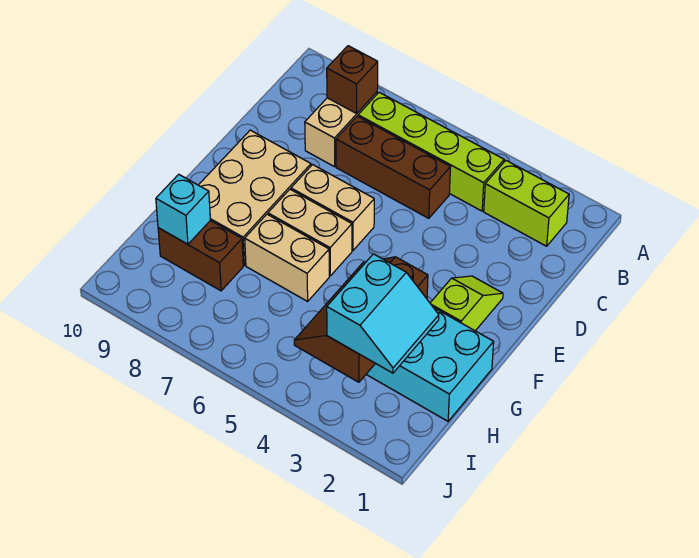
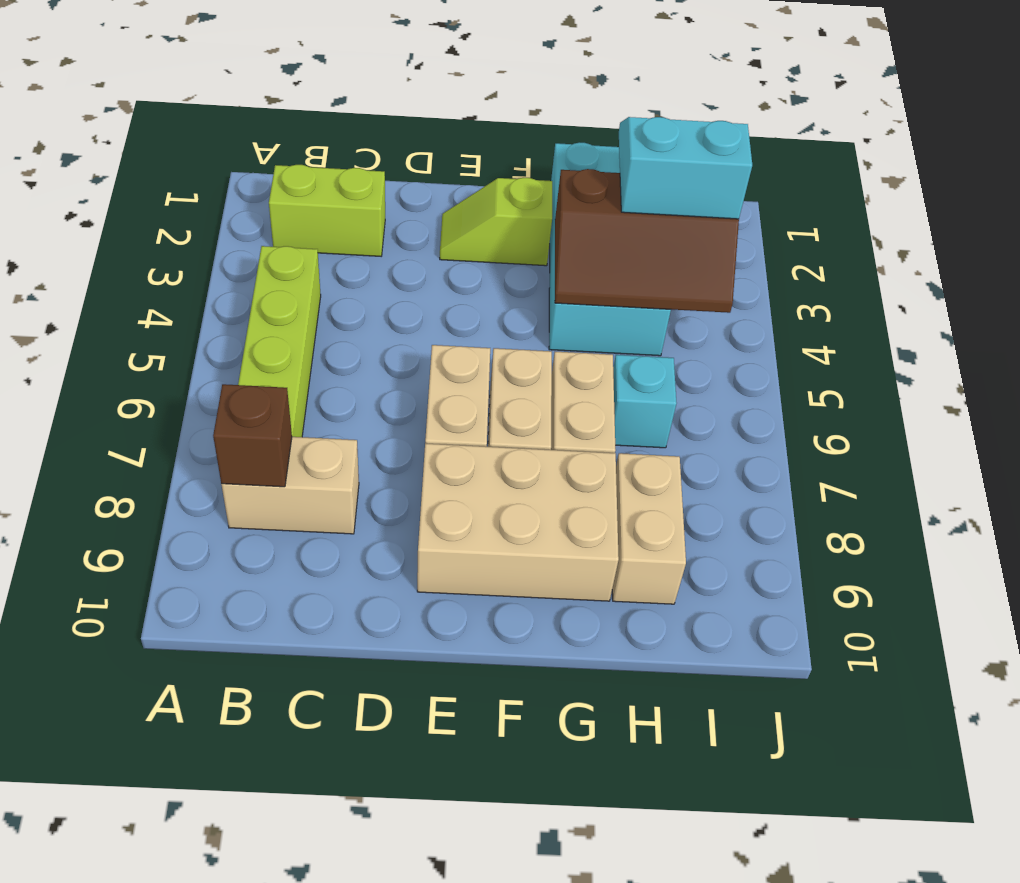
lime brick B2:B3 level 1 -> lime brick B2:C2 level 1
brown brick C5:C7 level 1 -> none
brown brick H8:H9 level 1 -> tan brick H8:H9 level 1
cyan brick H9 level 2 -> cyan brick H6 level 1

